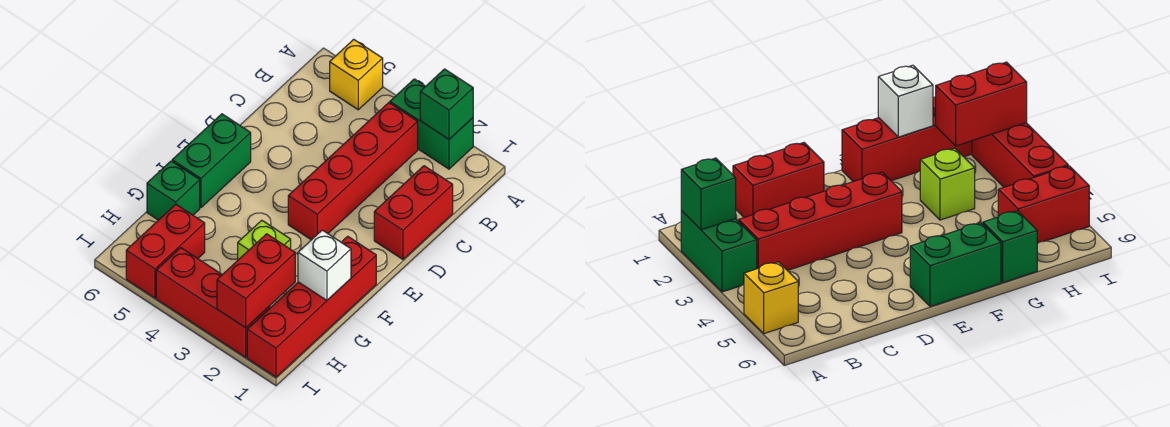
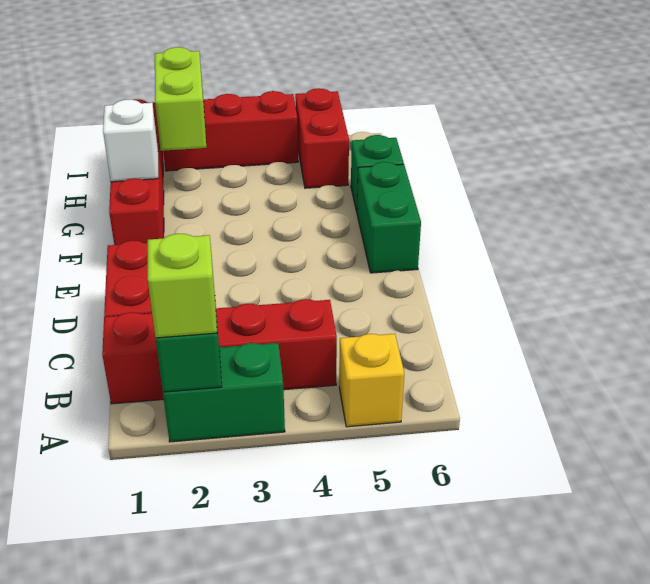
red brick B3:E3 level 1 -> red brick B1:B4 level 1
lime brick G3 level 1 -> lime brick A2 level 3
red brick H2:I2 level 2 -> lime brick H2:I2 level 2

